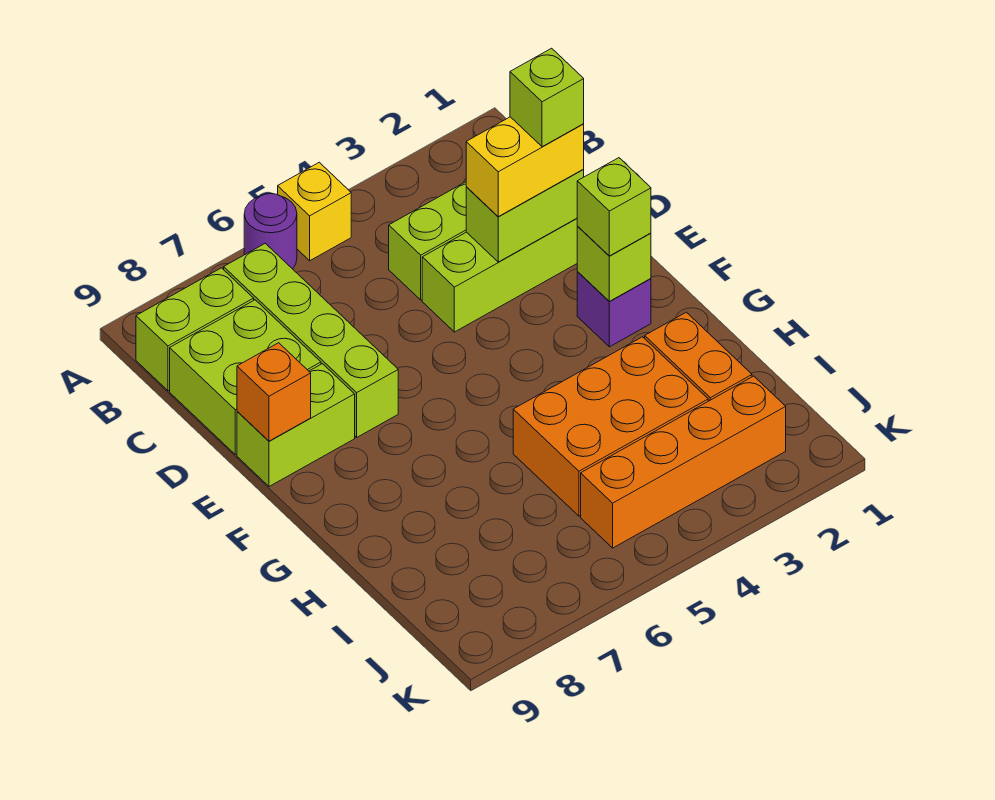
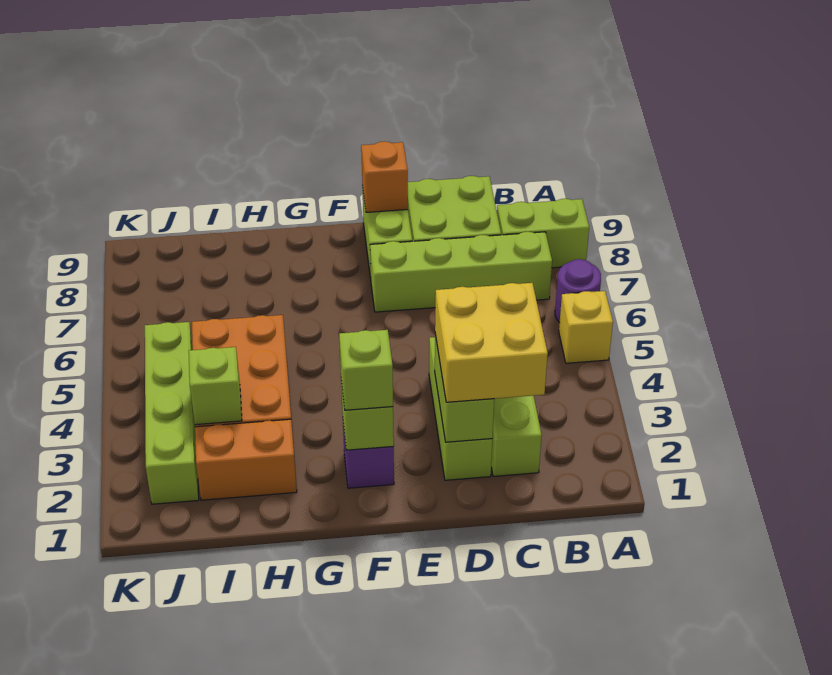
lime brick B8:B9 level 1 -> lime brick A8:B8 level 1
yellow brick D2:D3 level 3 -> yellow brick C2:D3 level 3
lime brick D2 level 4 -> lime brick I3 level 2
orange brick J2:J5 level 1 -> lime brick J2:J5 level 1

